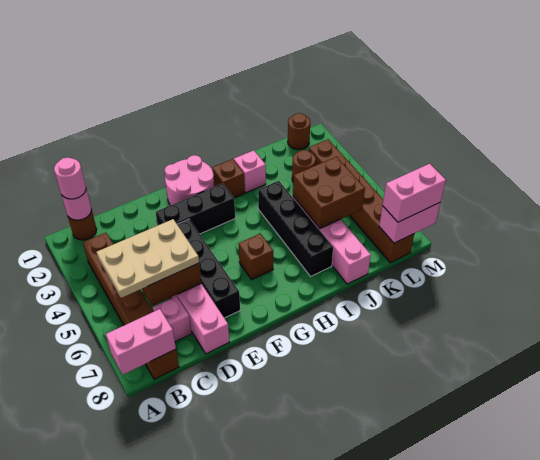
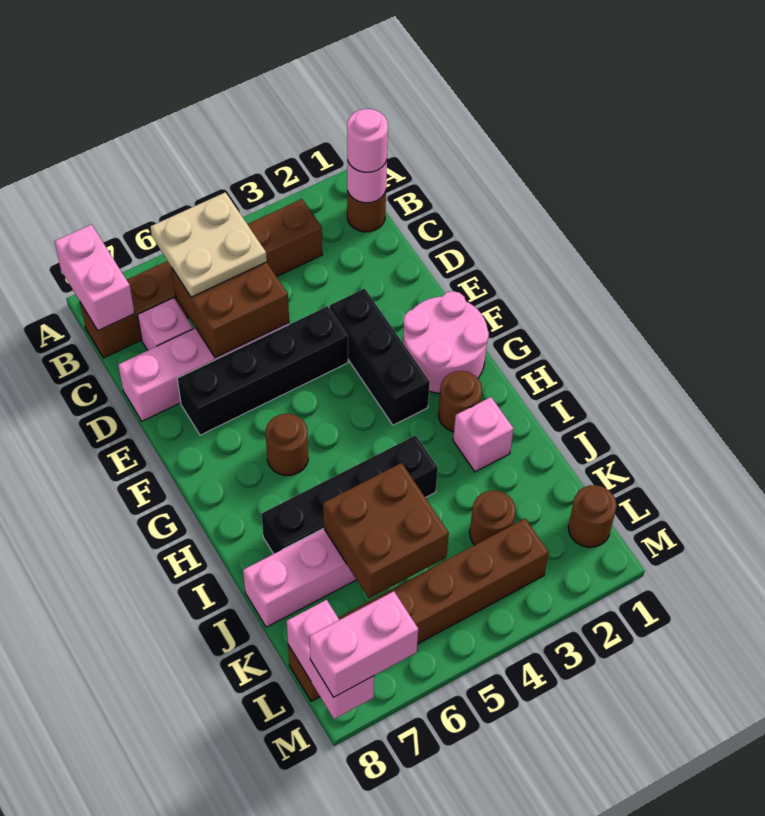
tan plate B5:D6 level 3 -> tan plate B5:C6 level 3
brown brick G6 level 1 -> brown round brick G6 level 1
brown brick H2 level 1 -> brown round brick H2 level 1
pink brick L8:M8 level 3 -> pink brick M7:M8 level 3

